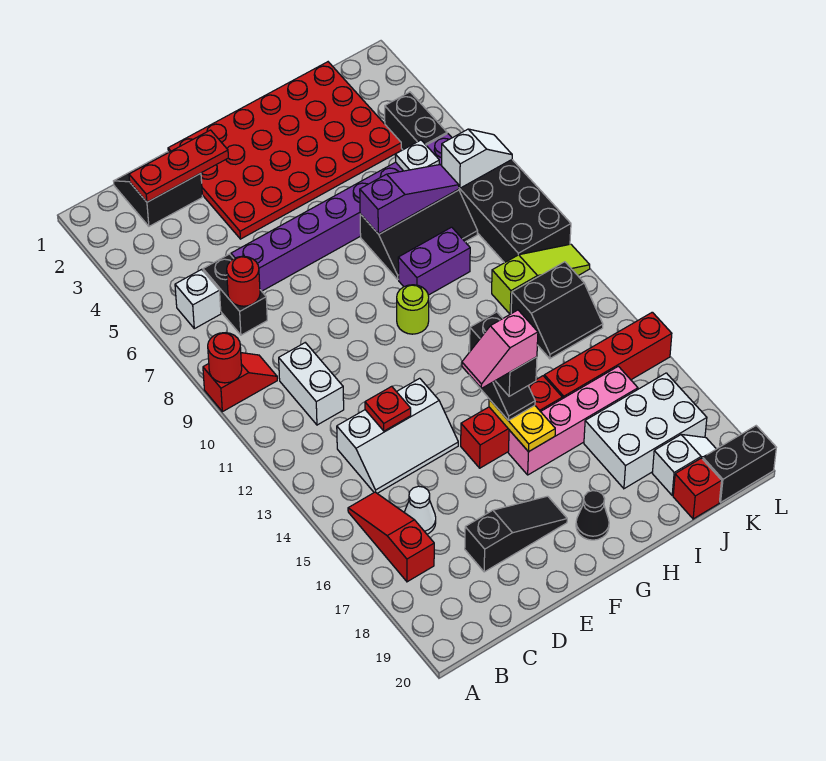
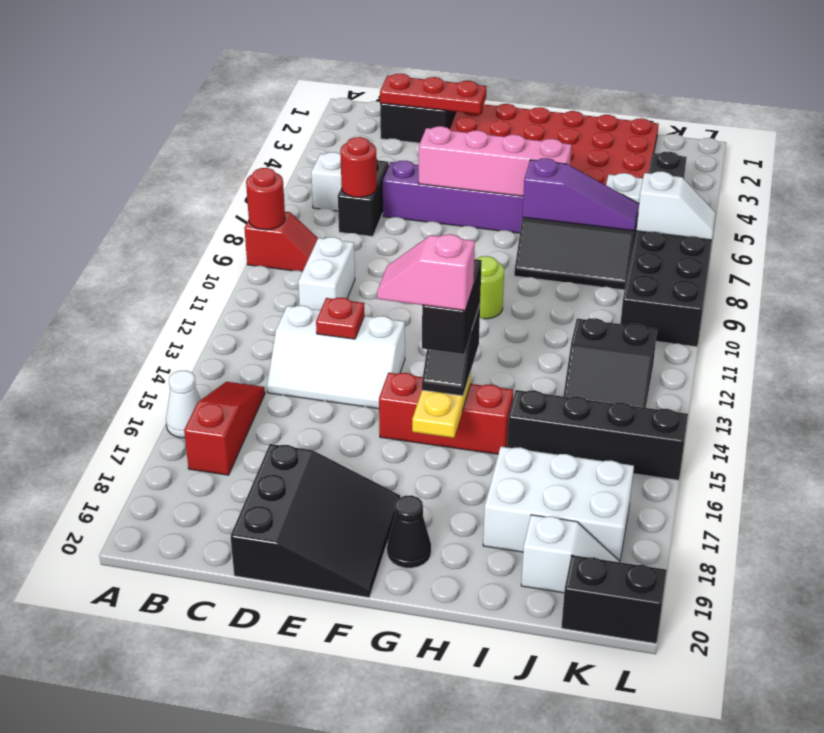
white cone C16 level 1 -> white cone A16 level 1
black slope D18:F18 level 1 top D -> black slope D18:F20 level 1 top D
pink brick G16:J16 level 1 -> pink brick E6:H6 level 2
purple brick H9:I9 level 1 -> none
red brick I15:L15 level 1 -> black brick I15:L15 level 1
lime slope J11:L11 level 1 top J -> none
red brick J20 level 1 -> none

